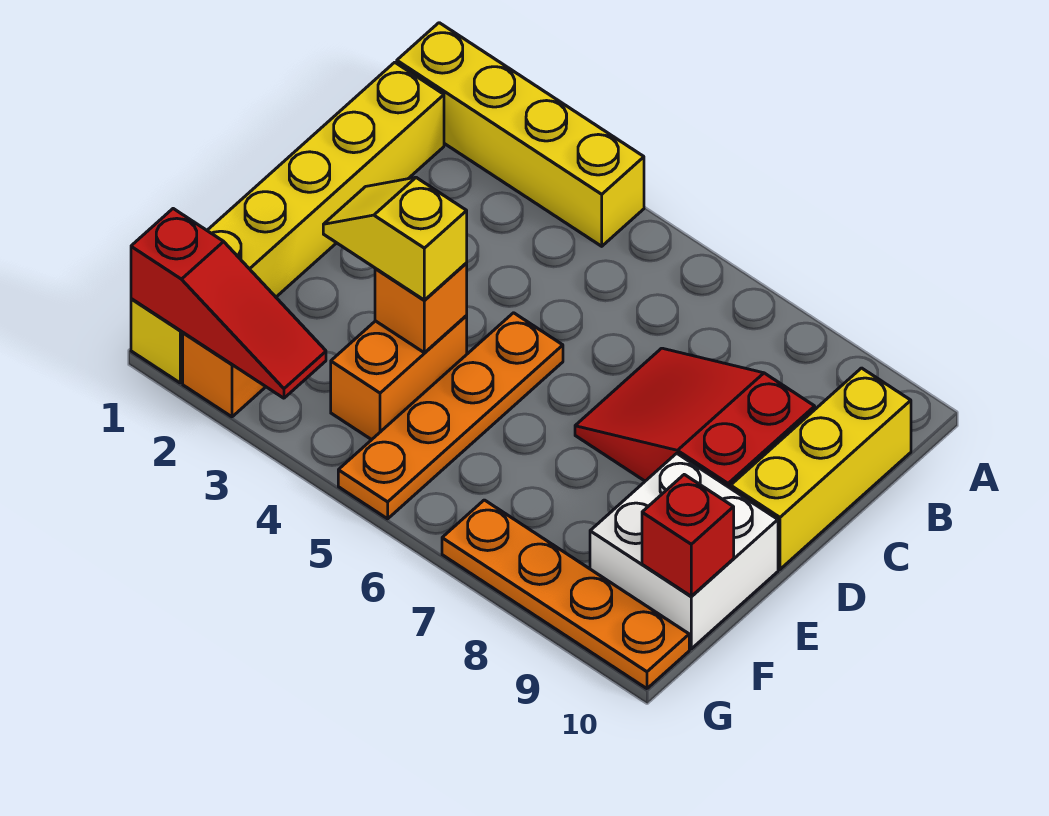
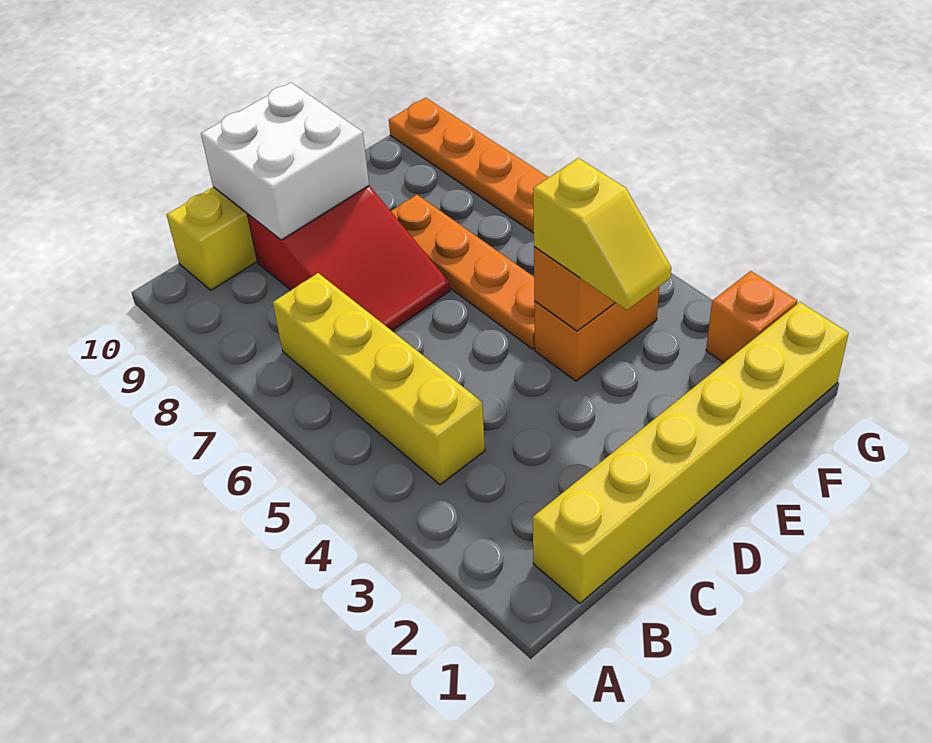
yellow brick A1:A4 level 1 -> yellow brick B4:B7 level 1
orange plate D5:G5 level 1 -> orange plate E5:E8 level 1
white brick E9:F10 level 1 -> white brick C9:D10 level 2
red brick F10 level 2 -> none
red slope G1:G3 level 2 top 1 -> none

